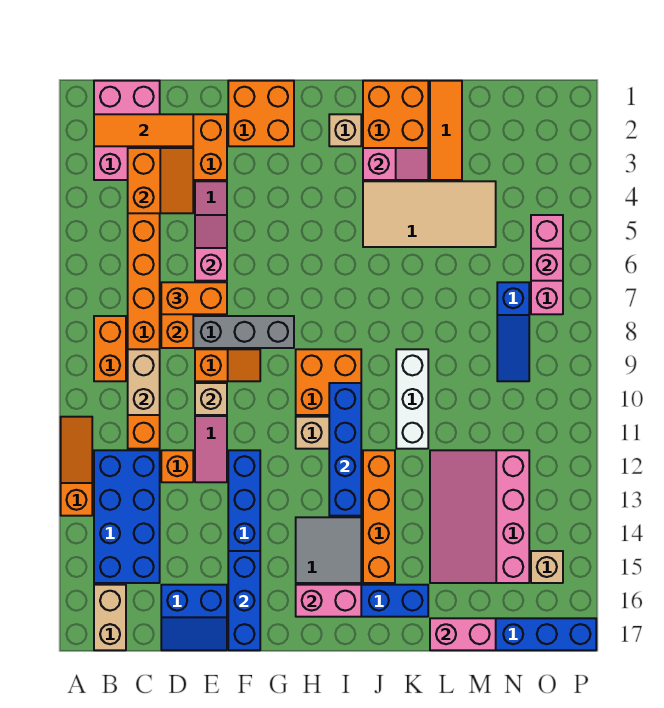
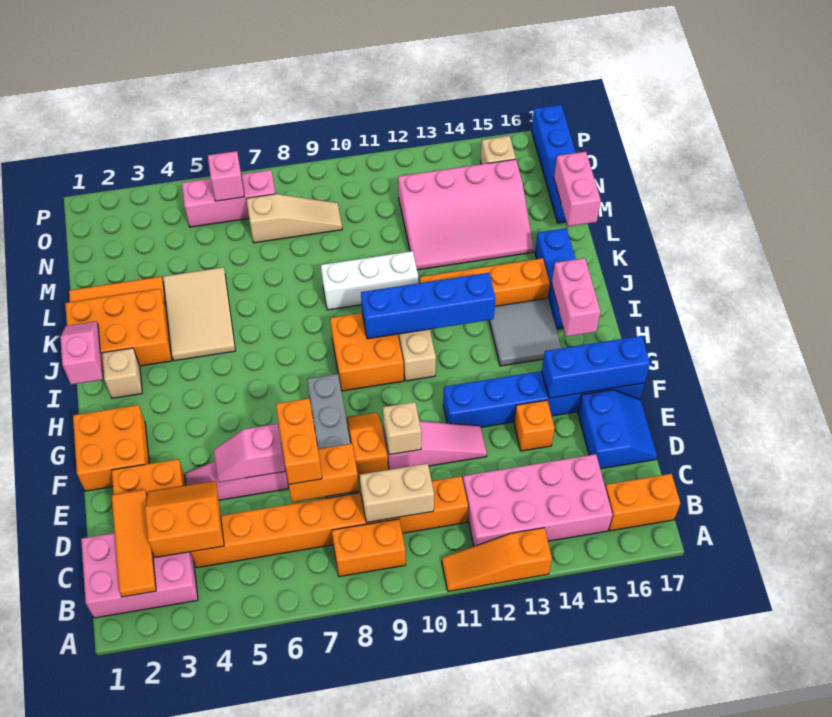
blue brick B12:C15 level 1 -> pink brick B12:C15 level 1
tan brick B16:B17 level 1 -> orange brick B16:B17 level 1
orange brick D12 level 1 -> orange brick E14 level 1
pink slope J3:K3 level 2 top J -> pink slope I1:J1 level 2 top I
tan tile J4:M5 level 1 -> tan tile J4:L5 level 1
blue slope N7:N9 level 1 top 7 -> tan slope N7:N9 level 1 top 7

